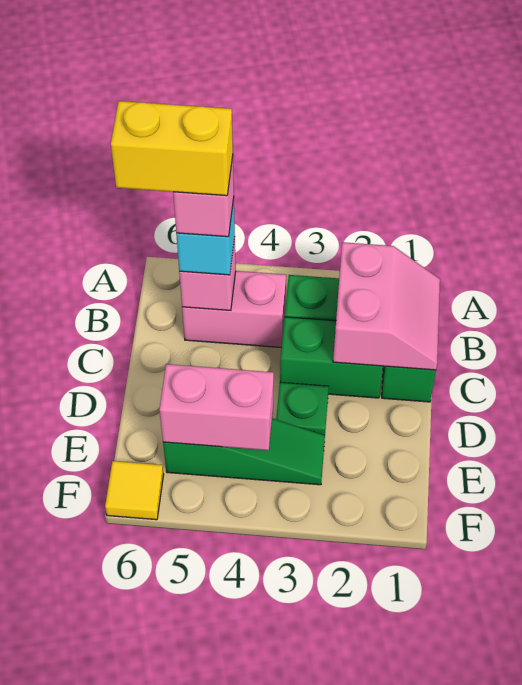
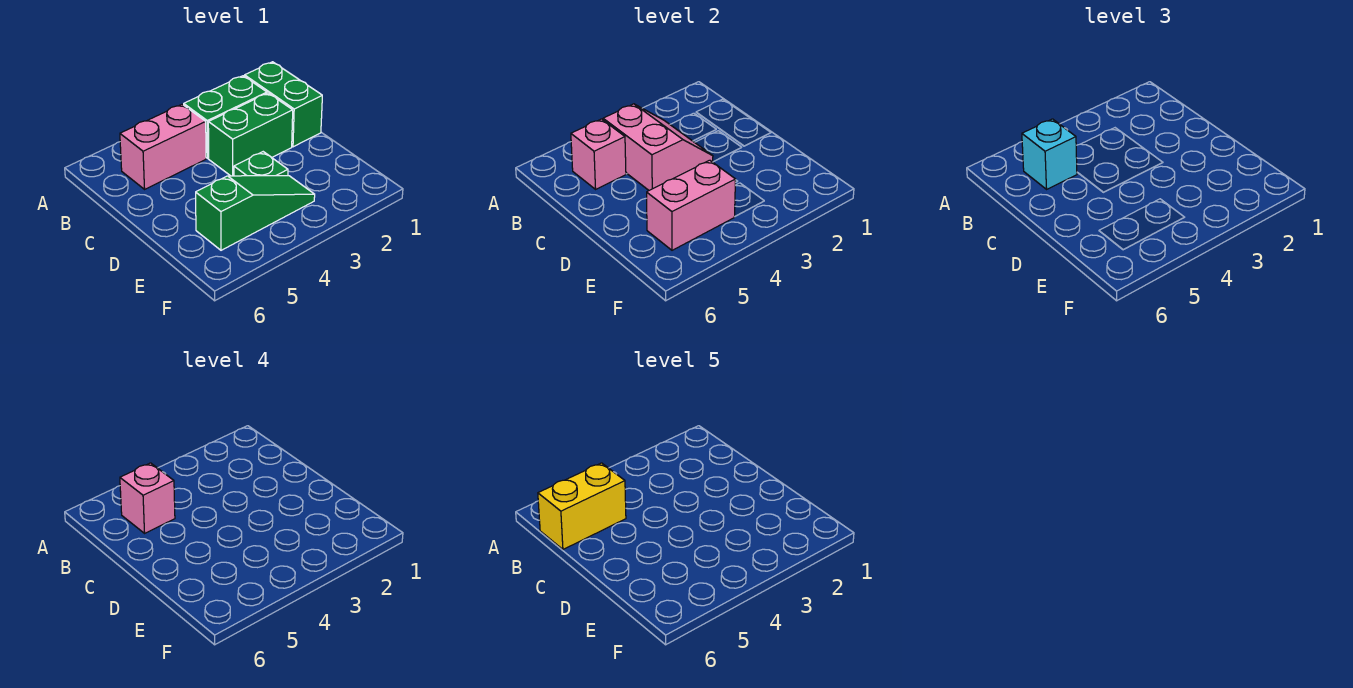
pink slope B1:C2 level 2 top 2 -> pink slope B3:C4 level 2 top 4
yellow tile F6 level 1 -> none

